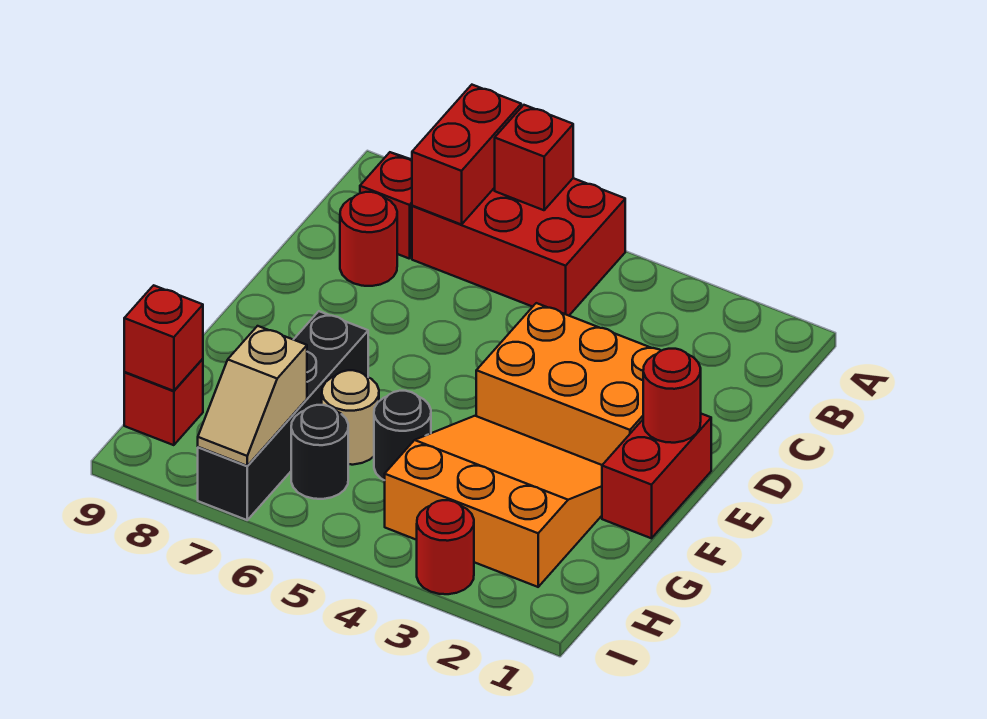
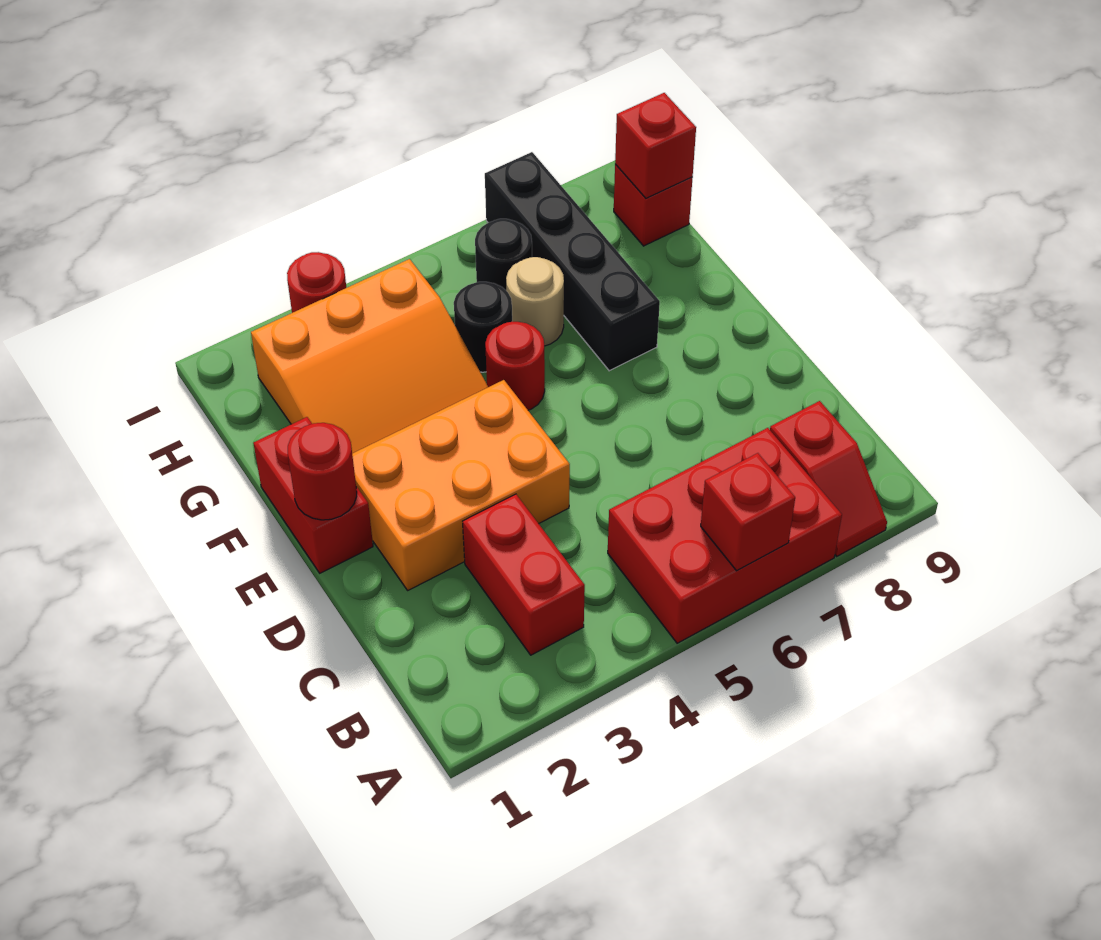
red brick A7:B7 level 2 -> red brick B3:C3 level 1
red round brick C8 level 1 -> red round brick F5 level 1
tan slope H7:I7 level 2 top H -> none

